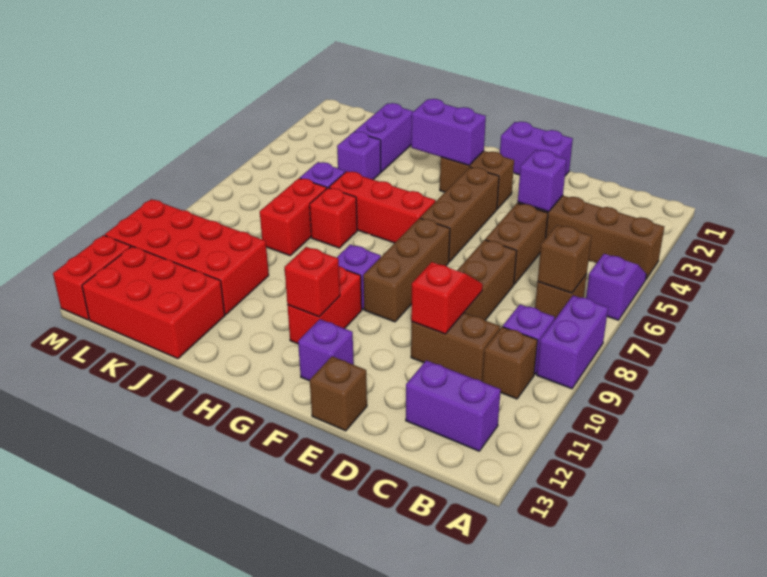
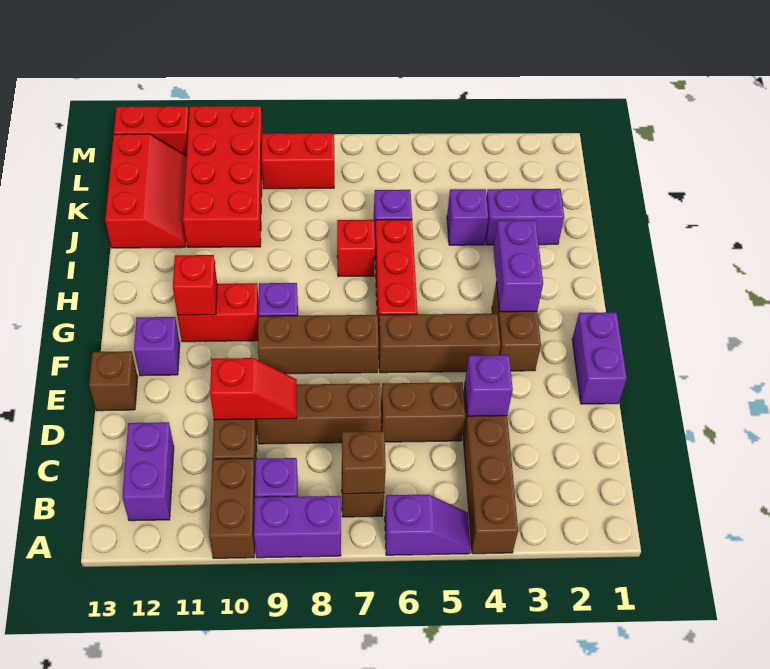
brown brick B10 level 1 -> brown brick A10:B10 level 1
red brick J7:J8 level 1 -> red brick L8:L9 level 1
red brick J12:L13 level 1 -> red slope J12:L13 level 1 top 13

